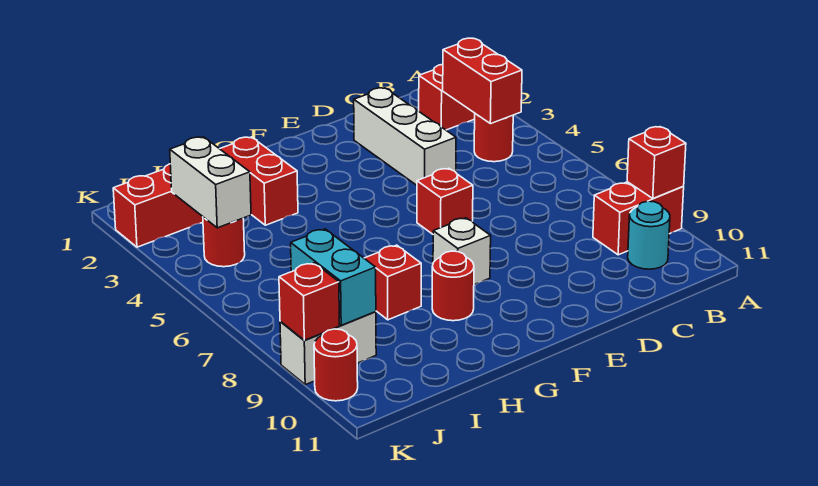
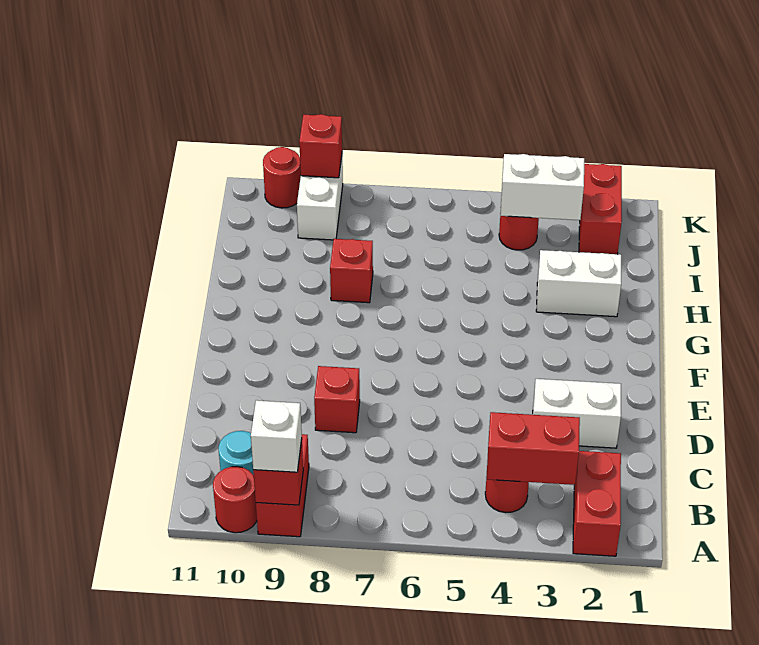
white brick D2:D4 level 1 -> white brick D2:D3 level 1
red brick E6 level 1 -> red brick D8 level 1
white brick F8 level 1 -> white brick A9 level 3
red round brick G9 level 1 -> red round brick A10 level 1
red brick H2:H3 level 1 -> white brick H2:H3 level 1
cyan brick J8:J9 level 2 -> none

